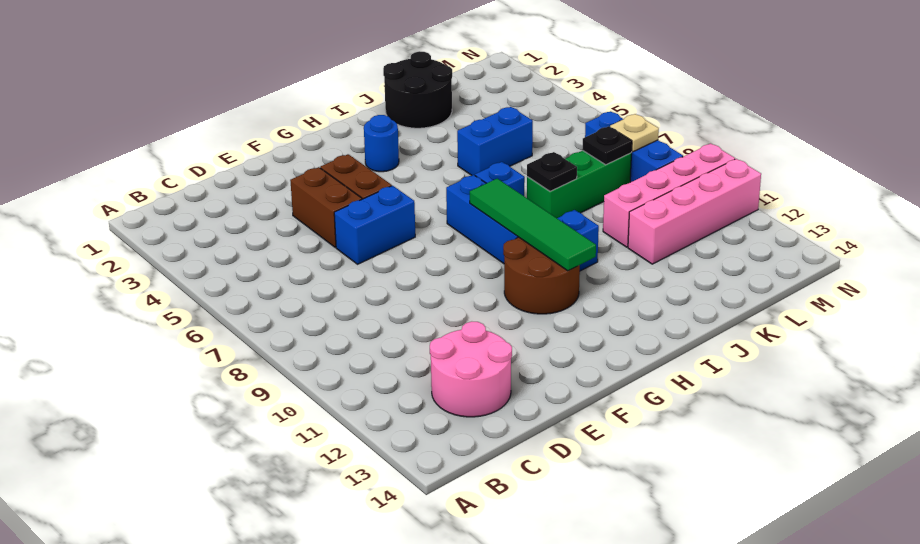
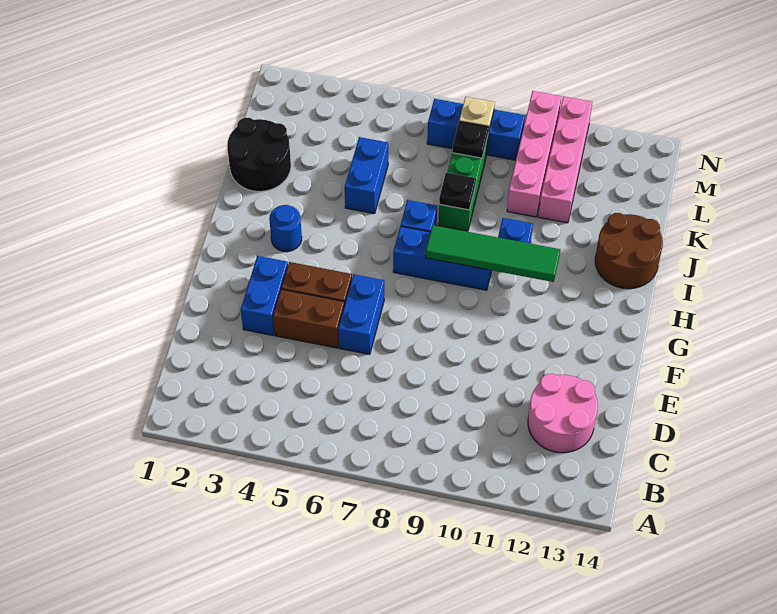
none -> blue brick E3:F3 level 1
brown round brick G10:H11 level 1 -> brown round brick I13:J14 level 1

